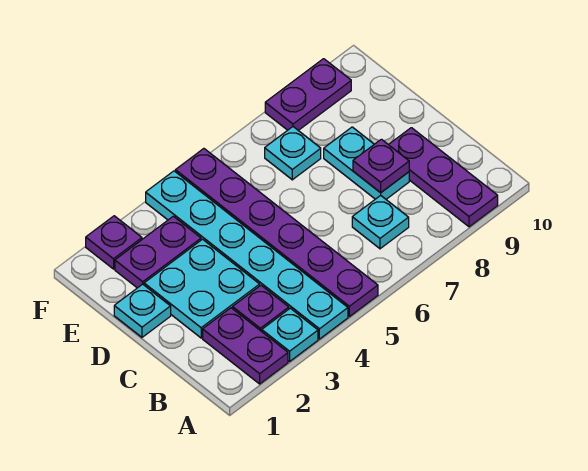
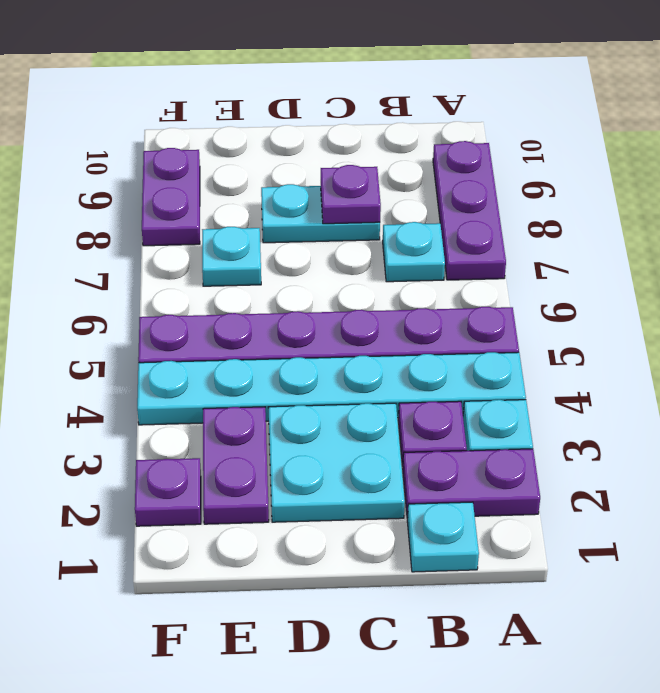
purple plate A9:C9 level 1 -> purple plate A7:A9 level 1
cyan plate D1 level 1 -> cyan plate B1 level 1

